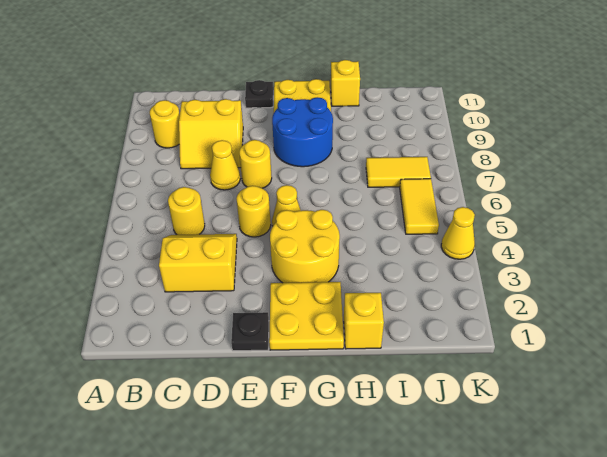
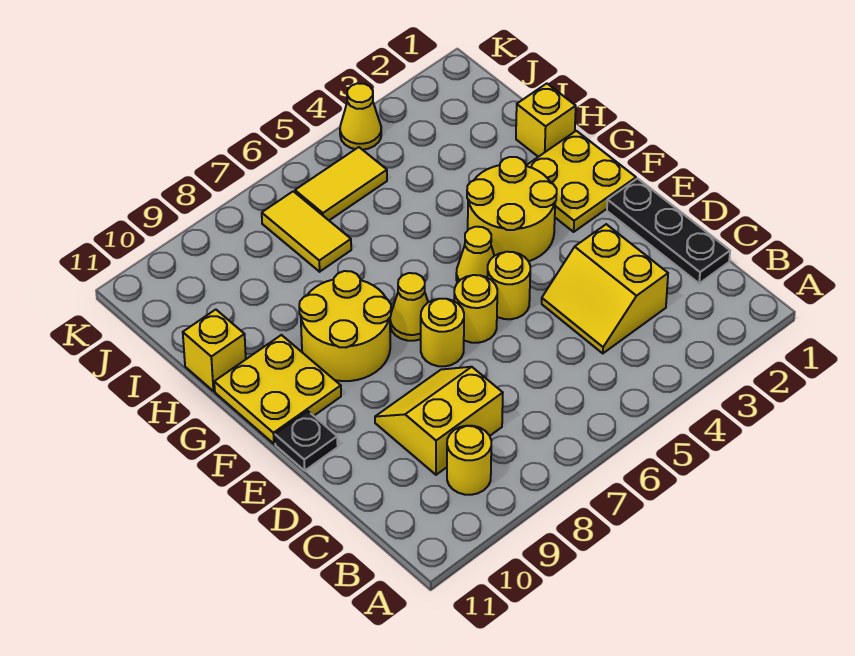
yellow round brick C5 level 1 -> yellow round brick E6 level 1
yellow slope C8:D9 level 1 top 9 -> yellow slope C8:D9 level 1 top C
yellow cone D7 level 1 -> yellow cone F7 level 1
black plate E1 level 1 -> black plate C1:E1 level 1
blue round brick F8:G9 level 1 -> yellow round brick F8:G9 level 1

